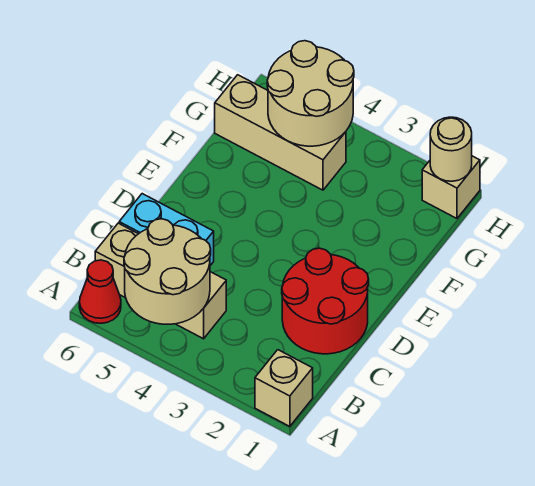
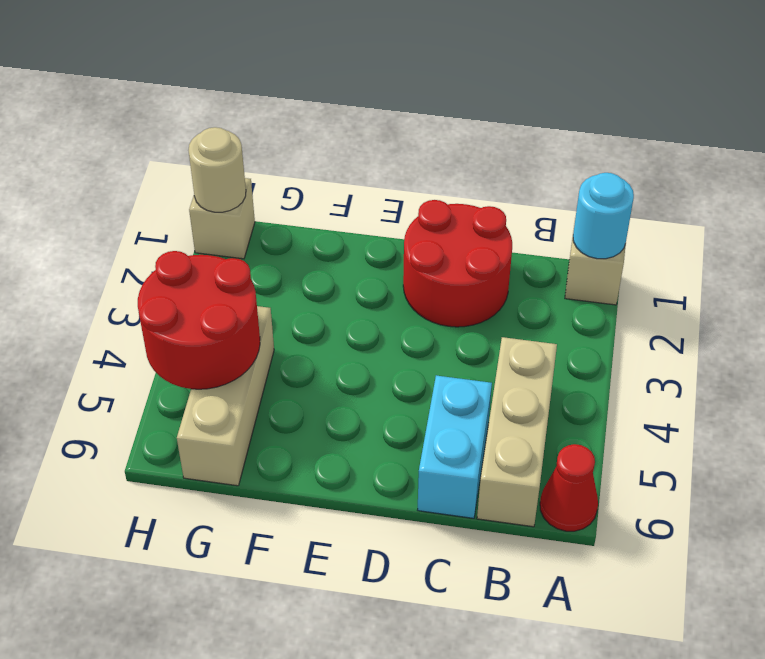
none -> cyan round brick A1 level 2
tan round brick A4:B5 level 2 -> none
tan round brick G4:H5 level 2 -> red round brick G4:H5 level 2

